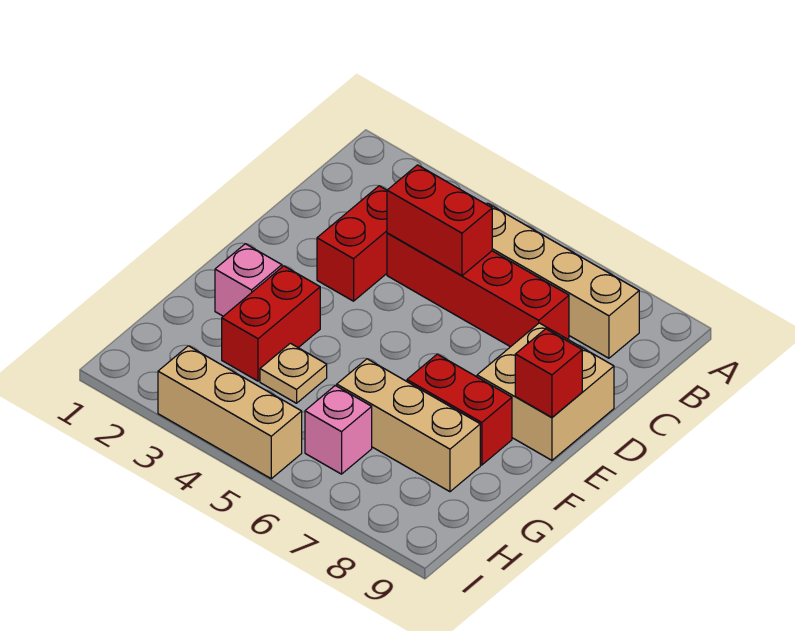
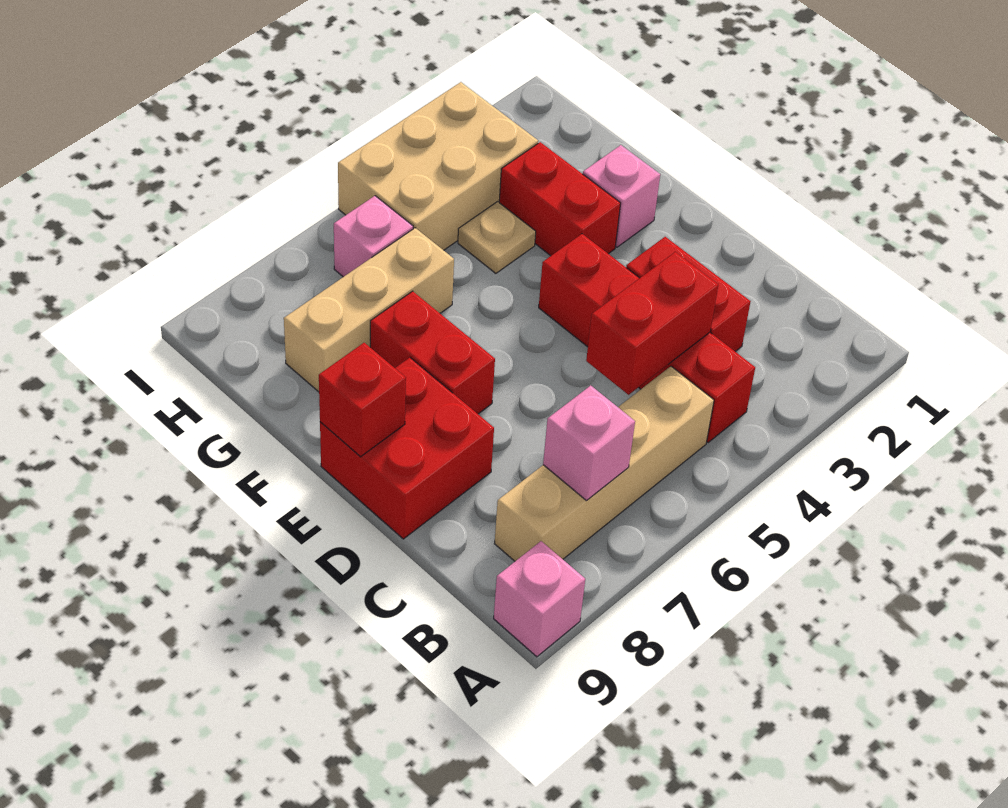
none -> pink brick A9 level 1
none -> pink brick B7 level 2
red brick C4:C7 level 1 -> red brick B4:E4 level 1
tan brick D8:E9 level 1 -> red brick D8:E9 level 1
red brick F7:F8 level 1 -> red brick E7:F7 level 1
tan brick I3:I5 level 1 -> tan brick H3:I5 level 1

